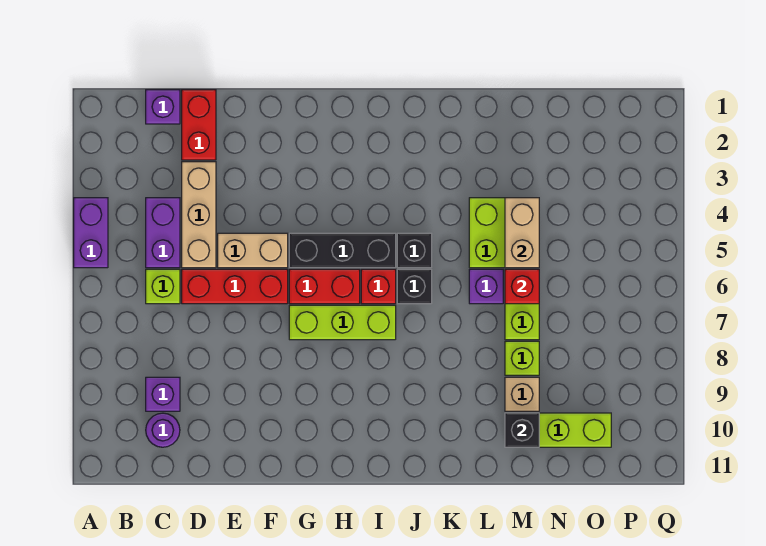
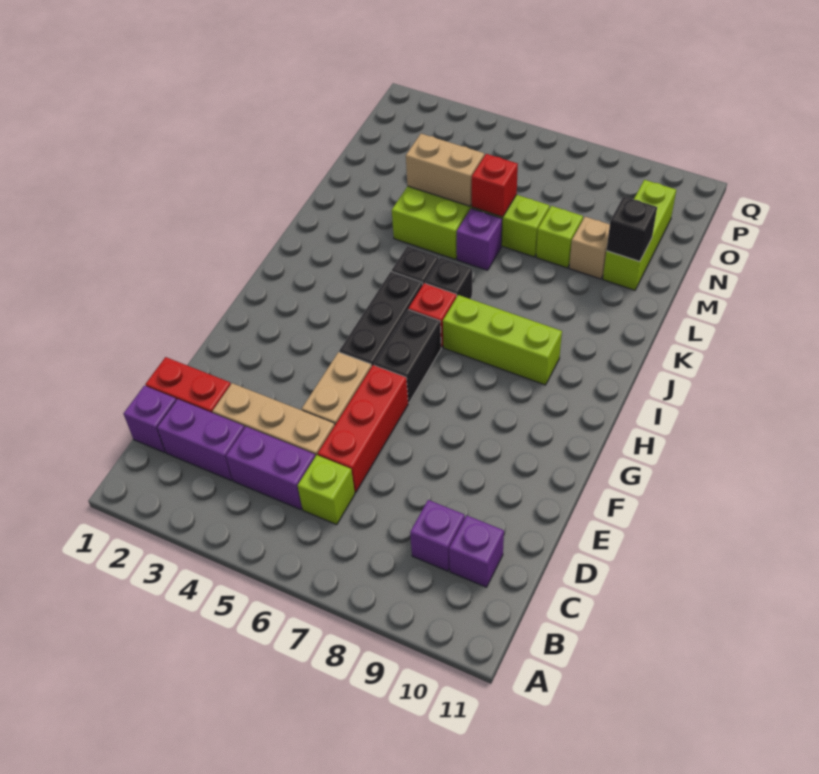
purple brick A4:A5 level 1 -> purple brick C2:C3 level 1
purple round brick C10 level 1 -> purple brick C10 level 1
red brick G6:H6 level 1 -> black brick G6:H6 level 1
lime brick G7:I7 level 1 -> lime brick I7:I9 level 1

